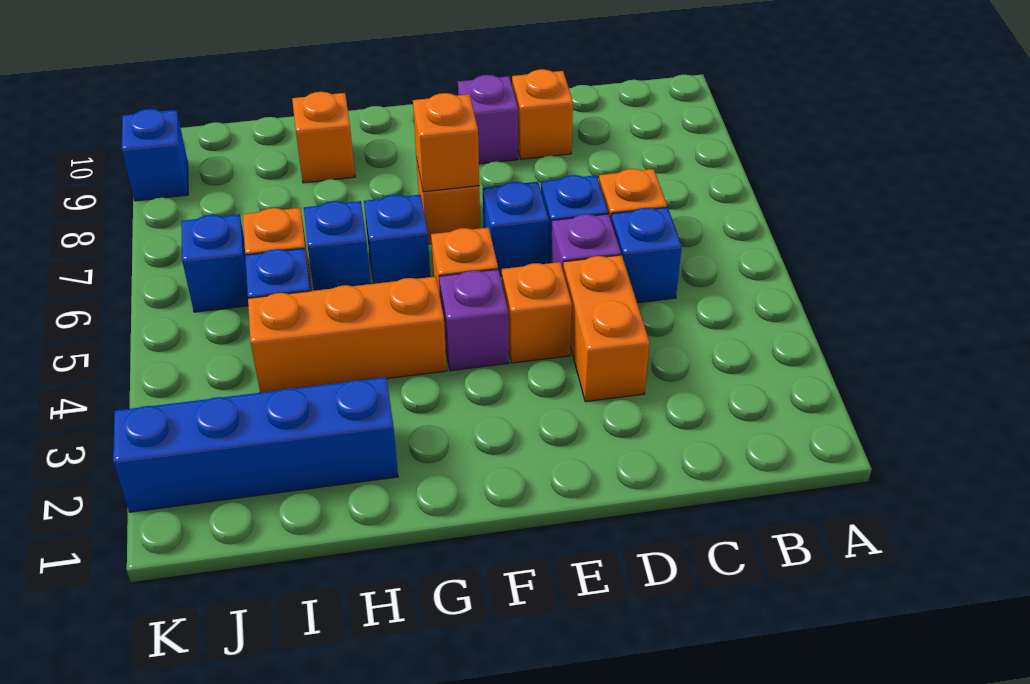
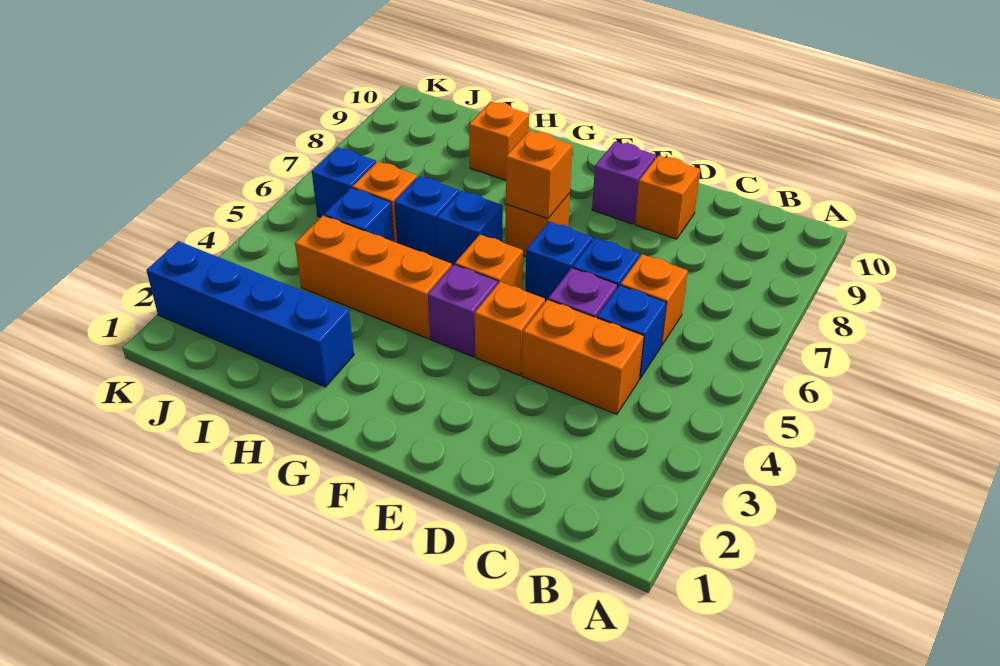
orange brick D3:D4 level 1 -> orange brick C4:D4 level 1
blue brick K9 level 1 -> none

